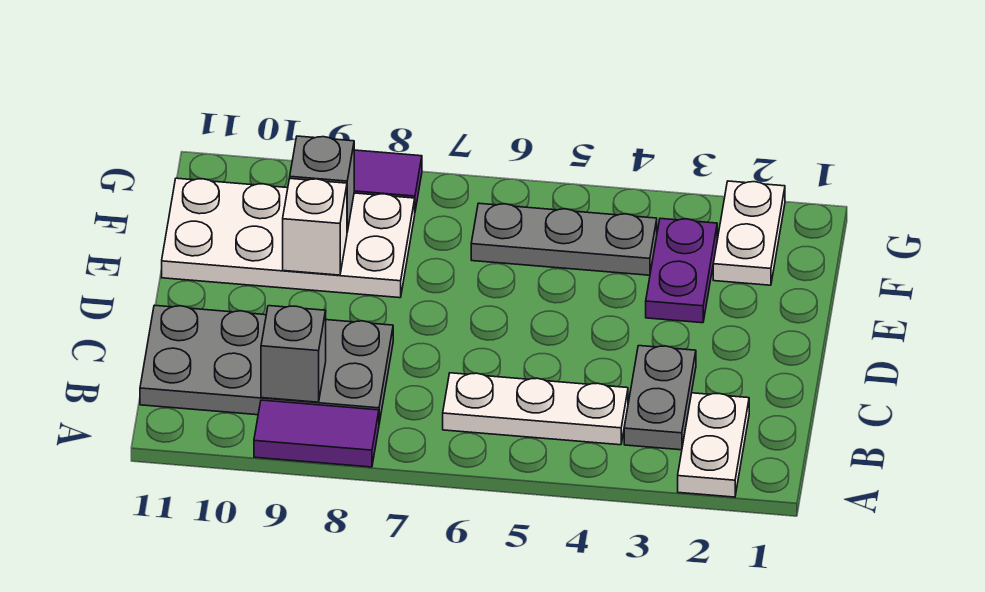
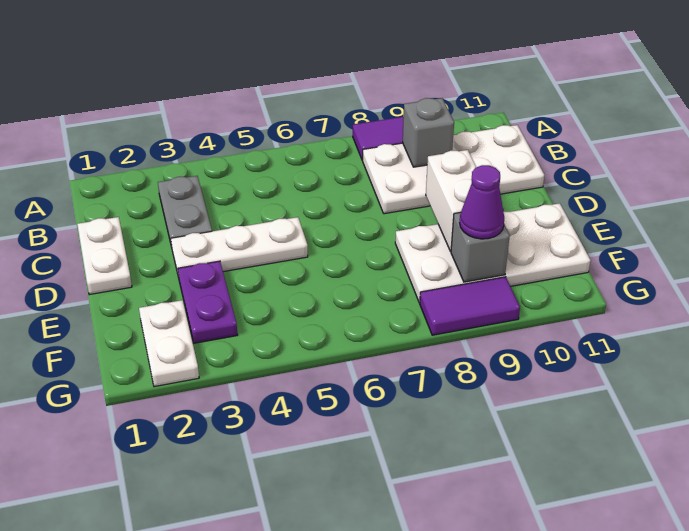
white plate A2:B2 level 1 -> white plate C1:D1 level 1
white plate B4:B6 level 1 -> white plate D3:D5 level 1
grey plate B8:C11 level 1 -> white plate B8:C11 level 1
white brick E9 level 2 -> white brick D9:E9 level 2
grey plate F4:F6 level 1 -> none
none -> purple cone F9 level 3

